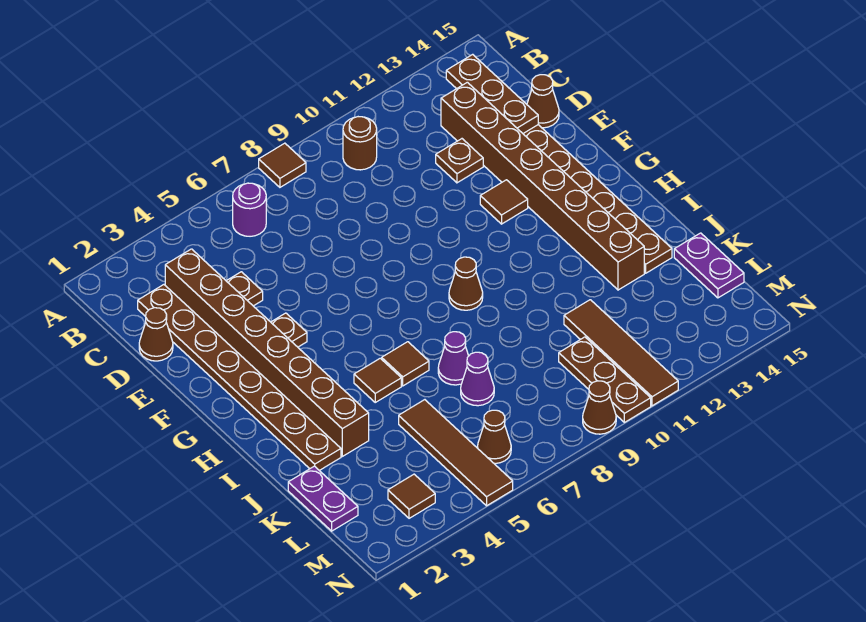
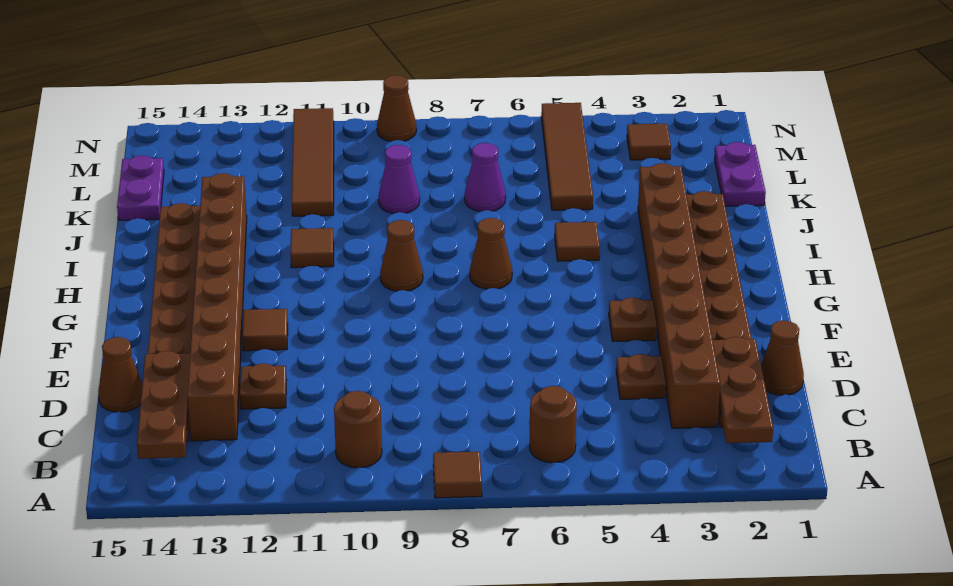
purple round brick B6 level 1 -> brown round brick B6 level 1
brown tile I6 level 1 -> brown tile I11 level 1
purple cone J7 level 1 -> purple cone K9 level 1
brown plate L10:N10 level 1 -> brown plate B2:D2 level 2
brown cone M6 level 1 -> brown cone H7 level 1

